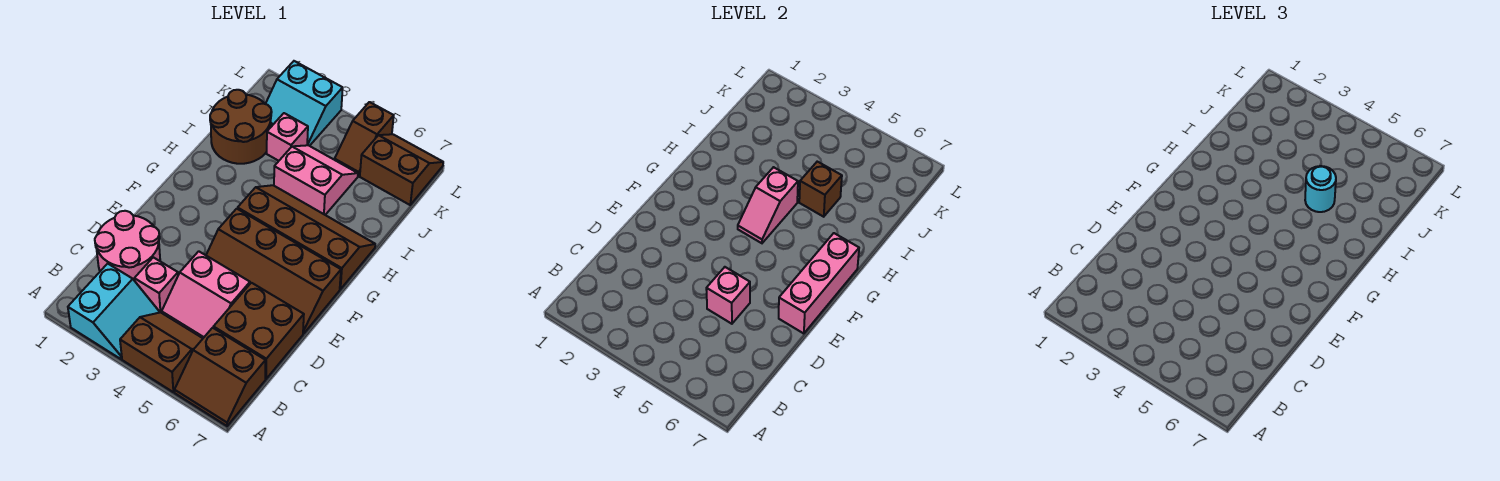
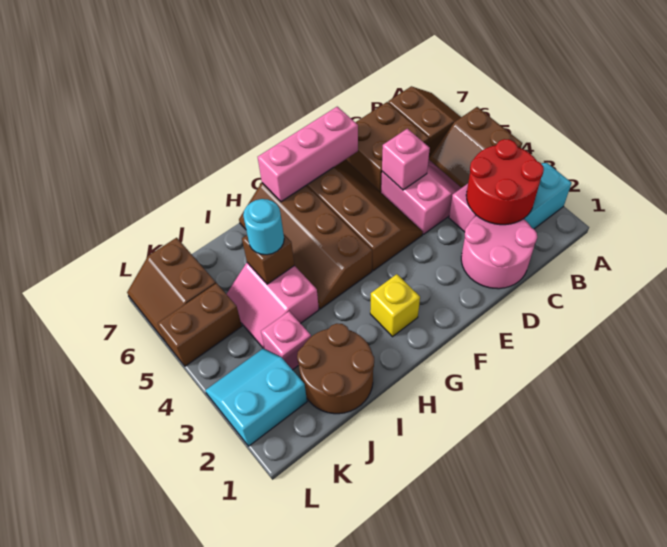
none -> red round brick B2:C3 level 2
none -> yellow brick G2 level 1
pink slope G4:H4 level 2 top H -> none
cyan slope K2:L3 level 1 top L -> cyan slope K2:L3 level 1 top 2
brown slope K5:L5 level 1 top L -> brown brick K5:L5 level 1

